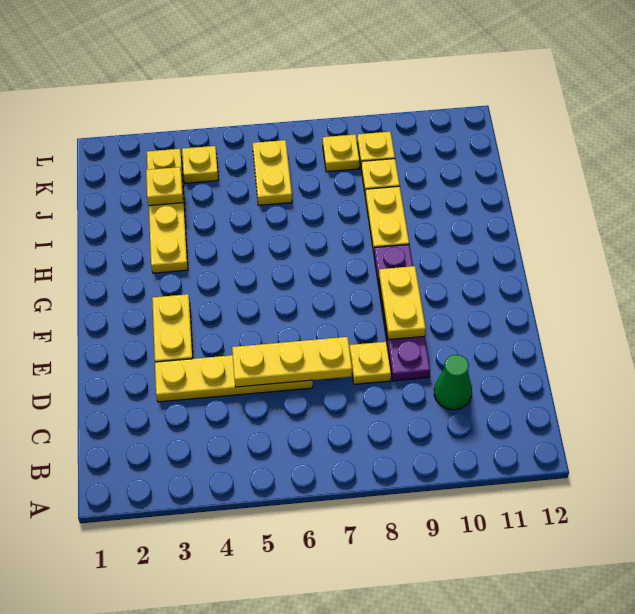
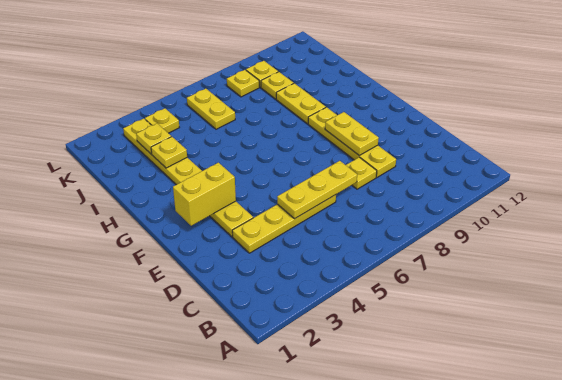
green cone C10 level 1 -> none
purple plate D9:G9 level 1 -> yellow plate D9:G9 level 1
none -> yellow brick F2:F3 level 2
none -> yellow plate I3 level 2

